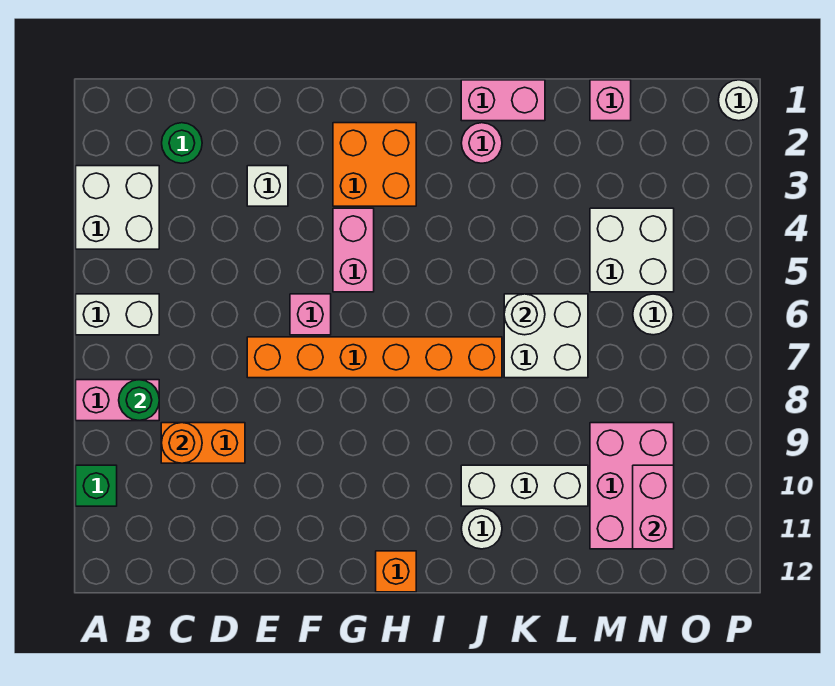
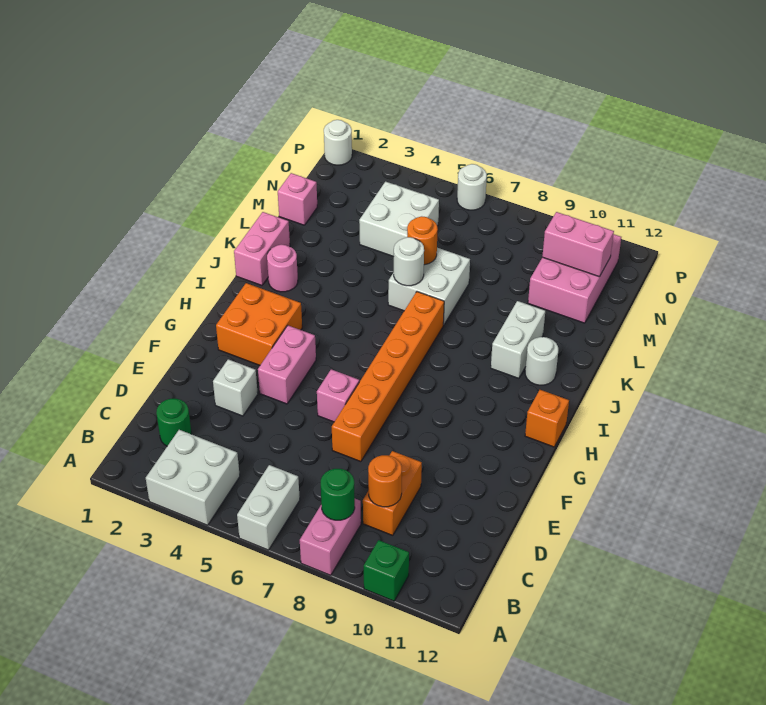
pink brick G4:G5 level 1 -> pink brick F4:G4 level 1
white brick J10:L10 level 1 -> white brick J10:K10 level 1
none -> orange round brick L6 level 2
pink brick M9:N11 level 1 -> pink brick M10:O11 level 1
white round brick N6 level 1 -> white round brick P6 level 1

